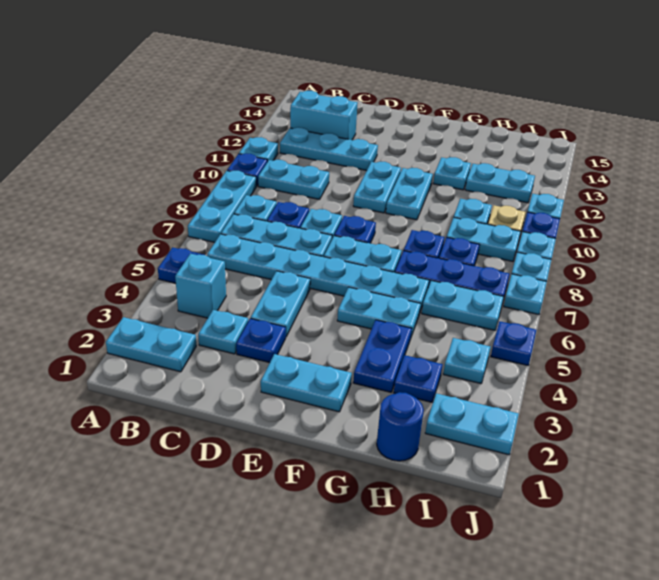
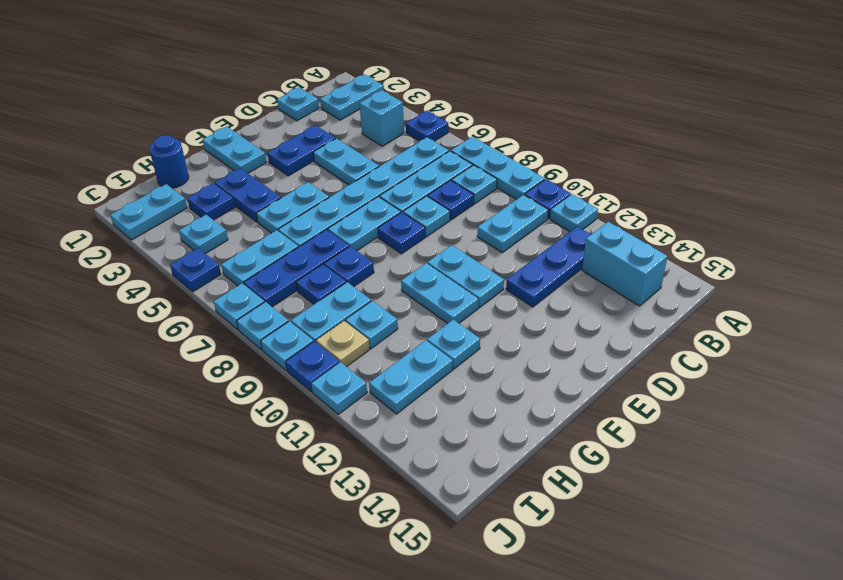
cyan plate B12:D12 level 1 -> blue plate B12:D12 level 1
cyan brick B13:C13 level 1 -> cyan brick B13:B14 level 1
cyan plate C3 level 1 -> cyan plate C1 level 1
blue plate D3 level 1 -> blue plate D3:E3 level 1
cyan plate E2:F2 level 1 -> cyan plate F1:F2 level 1

